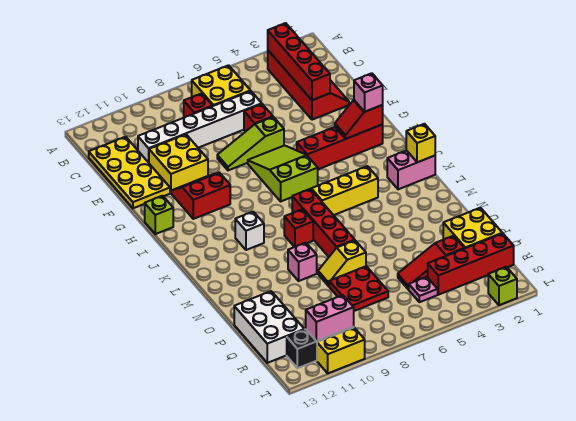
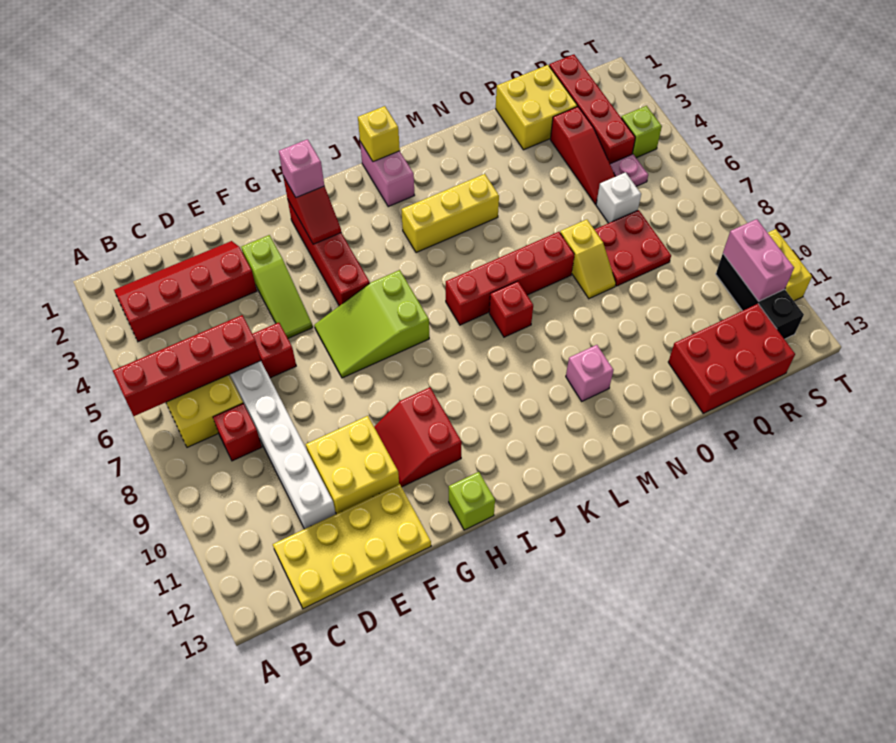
red brick B3:E3 level 2 -> red brick A6:D6 level 2
lime slope F6:F8 level 1 top 6 -> lime slope F3:F5 level 1 top 3
yellow brick K4:K6 level 1 -> yellow brick K4:M4 level 1
white brick K10 level 1 -> white brick Q6 level 1
pink brick N9 level 1 -> pink brick M11 level 1
white brick P12:R13 level 1 -> red brick P12:R13 level 1
lime brick T2 level 1 -> lime brick S4 level 1

